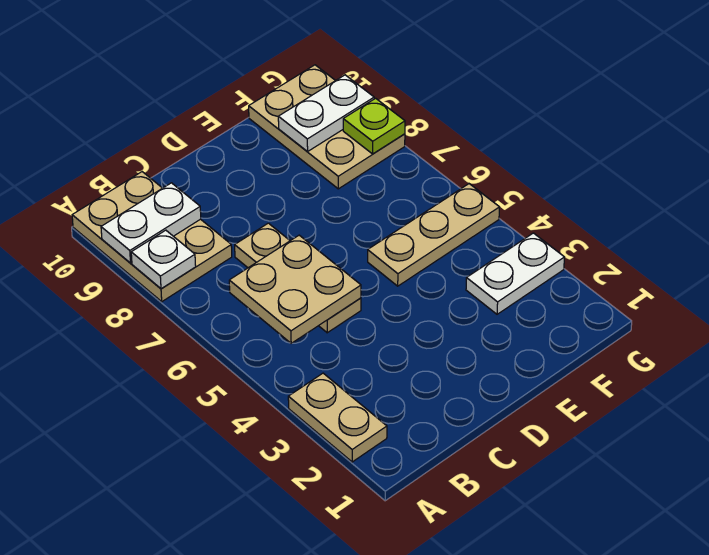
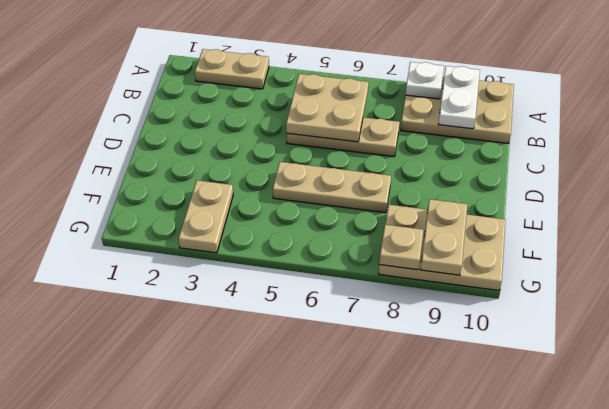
tan plate E5:G5 level 1 -> tan plate E5:E7 level 1
white plate F3:G3 level 1 -> tan plate F3:G3 level 1
white plate F9:G9 level 2 -> tan plate F9:G9 level 2
lime plate G8 level 2 -> tan plate G8 level 2

